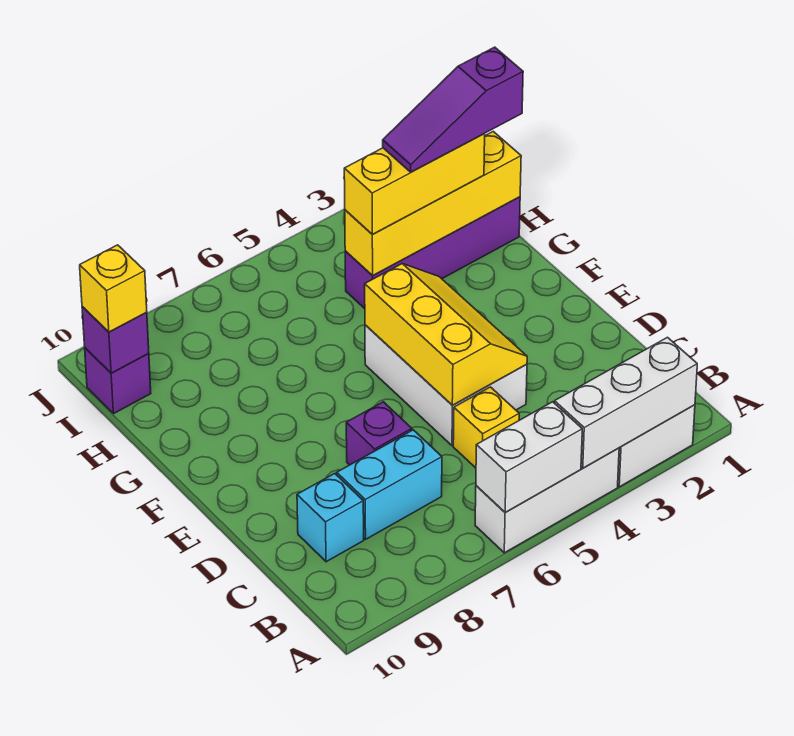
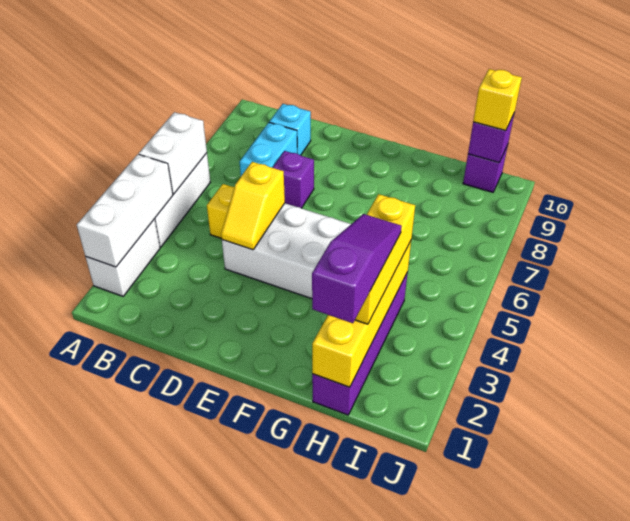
yellow slope D4:F5 level 2 top 5 -> yellow slope D4:D5 level 2 top 5

